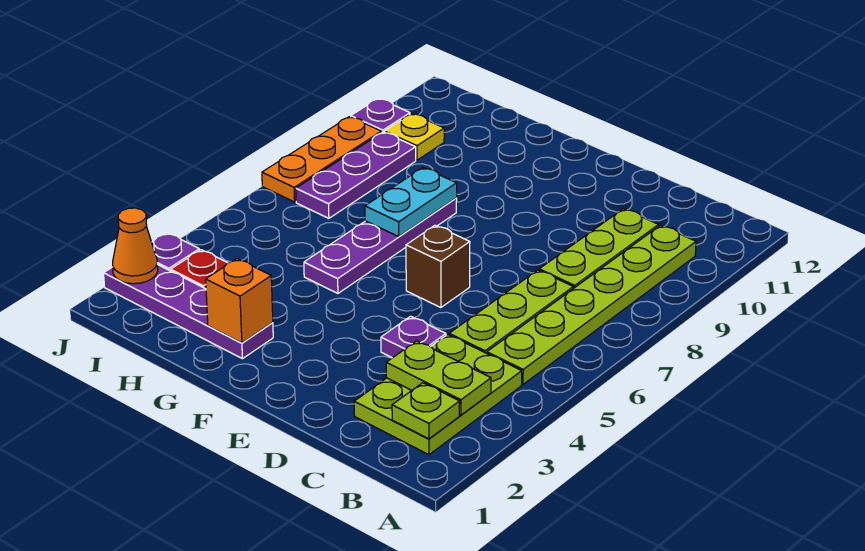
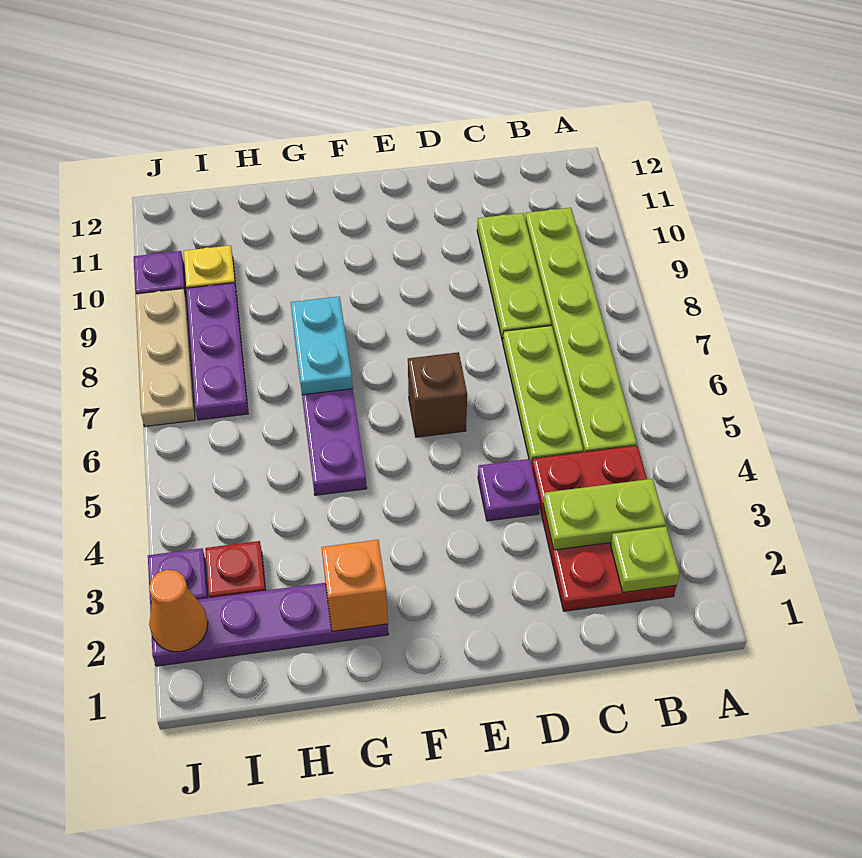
lime plate B2:C4 level 1 -> red plate B2:C4 level 1
orange plate J7:J9 level 1 -> tan plate J7:J9 level 1

